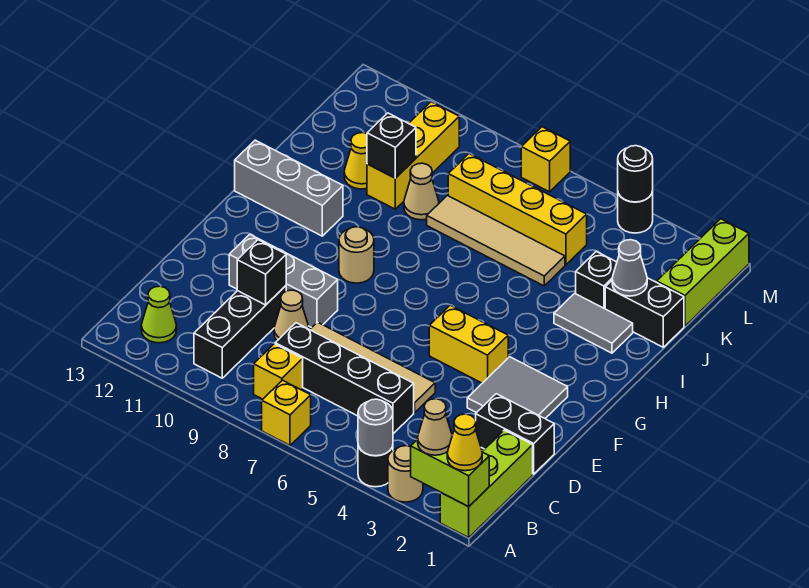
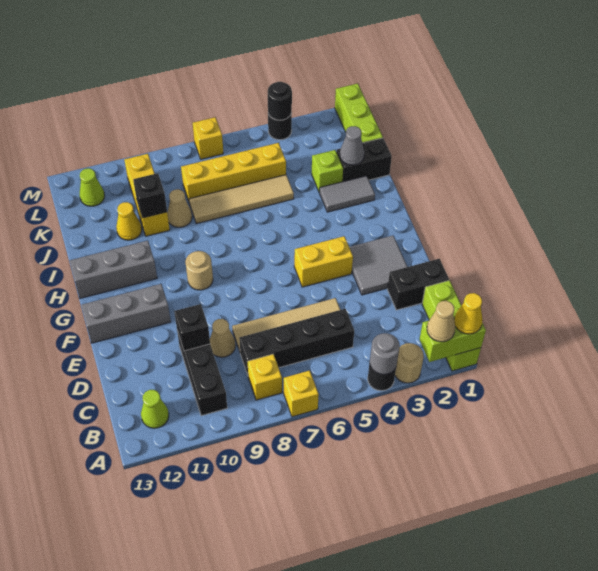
grey brick E9:E11 level 1 -> grey brick F11:F13 level 1
black brick J3 level 1 -> lime brick J3 level 1
none -> lime cone L12 level 1

